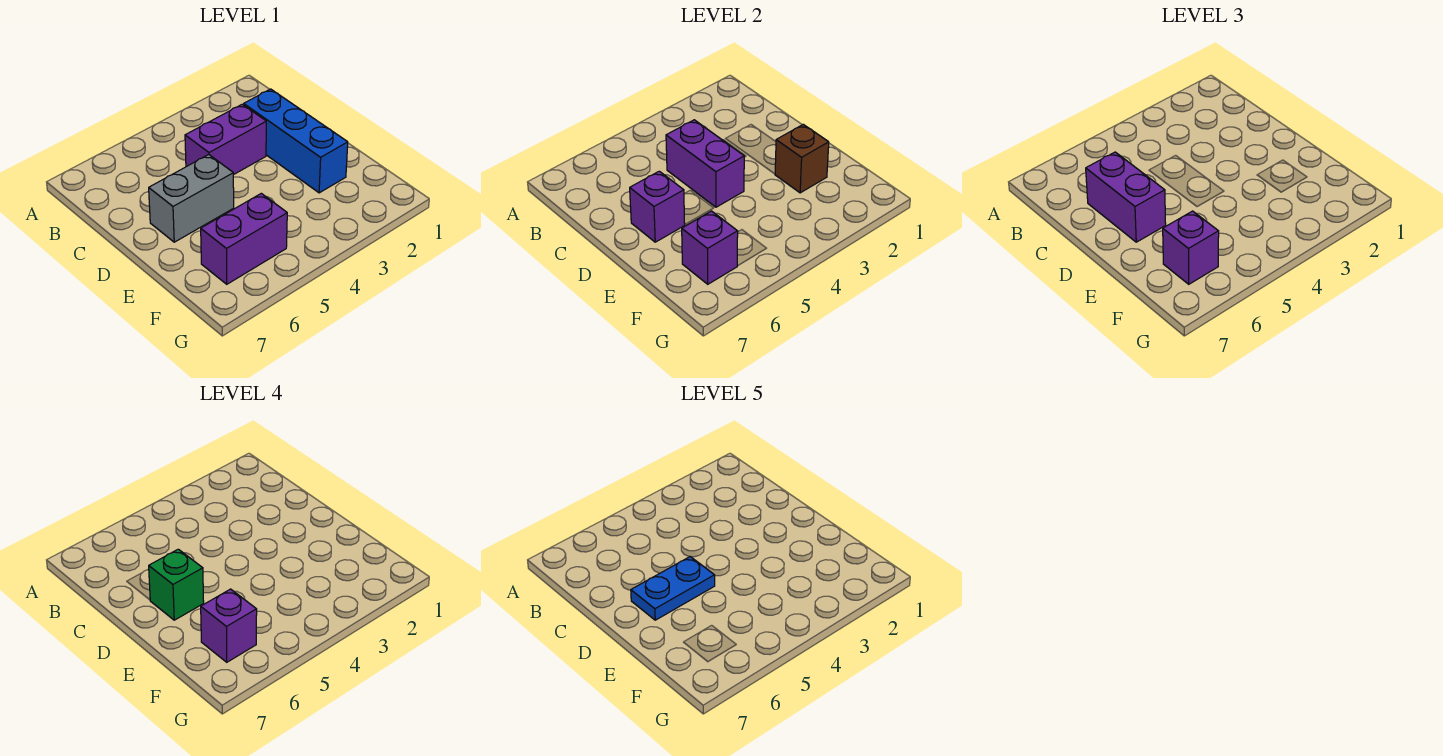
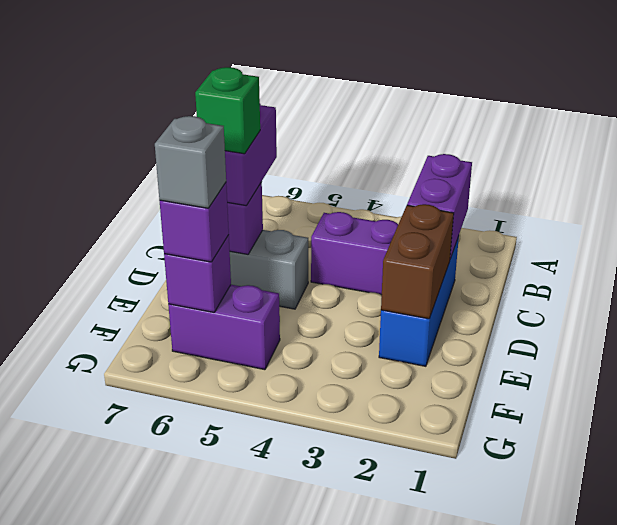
purple brick C4:D4 level 2 -> purple brick B2:C2 level 2
blue plate D5:D6 level 5 -> none
brown brick E2 level 2 -> brown brick D2:E2 level 2
purple brick F6 level 4 -> grey brick F6 level 4

